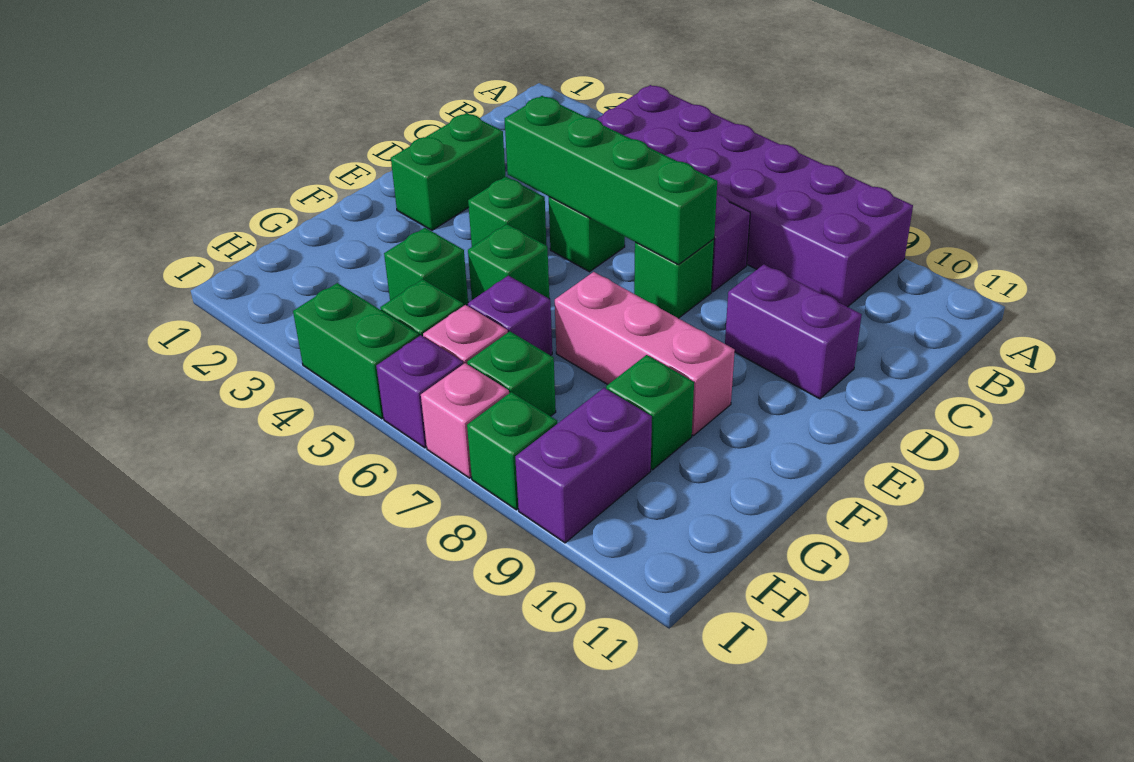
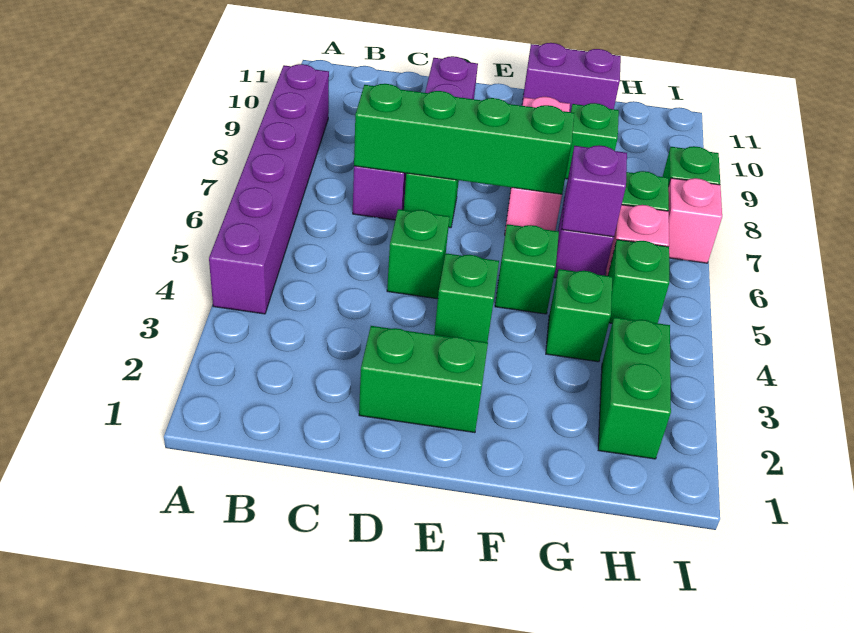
purple brick A4:B9 level 1 -> purple brick A4:A9 level 1
green brick D4:D7 level 2 -> green brick C7:F7 level 2
purple brick H9:I9 level 1 -> purple brick F11:G11 level 1
green brick I4:I5 level 1 -> green brick H2:H3 level 1
purple brick I6 level 1 -> purple brick G6 level 2

